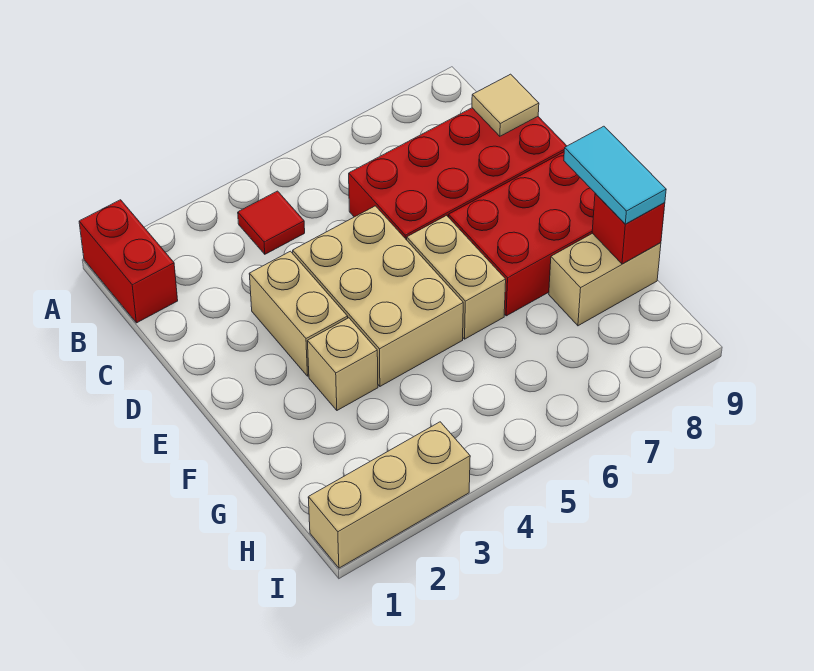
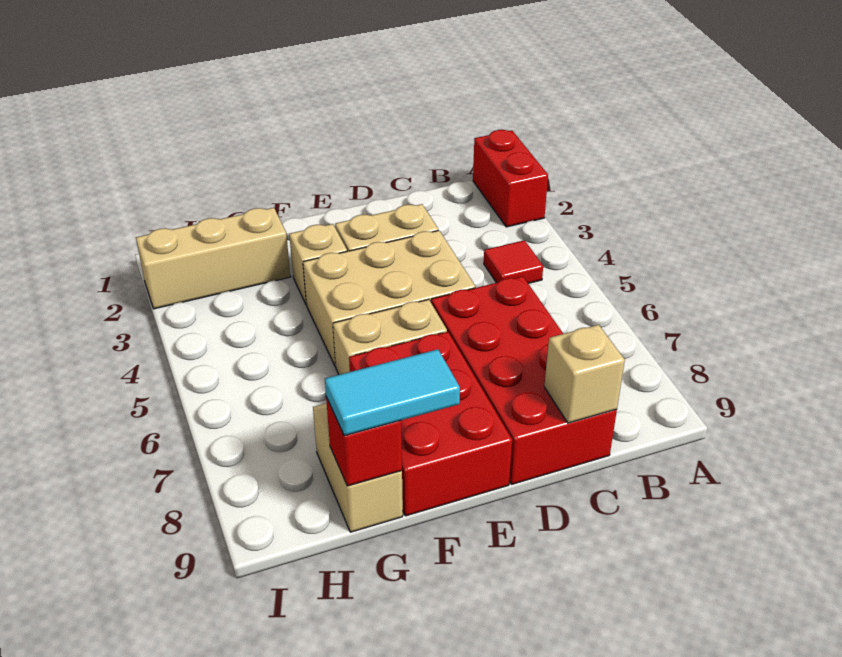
red brick A1:B1 level 1 -> red brick A1:A2 level 1
tan tile C9 level 2 -> tan brick C9 level 2
tan brick I1:I3 level 1 -> tan brick G2:I2 level 1

